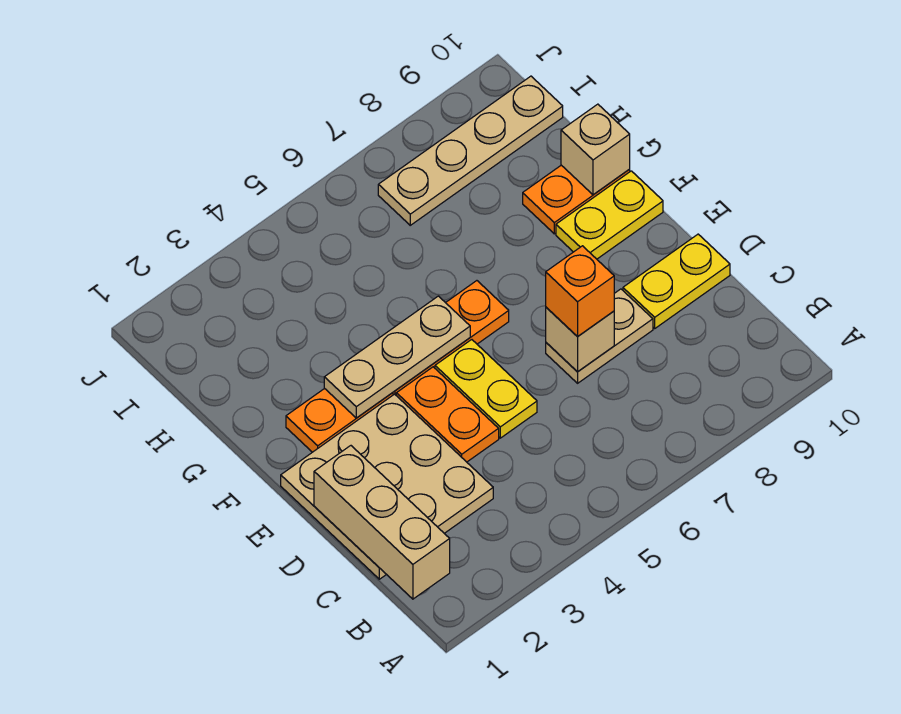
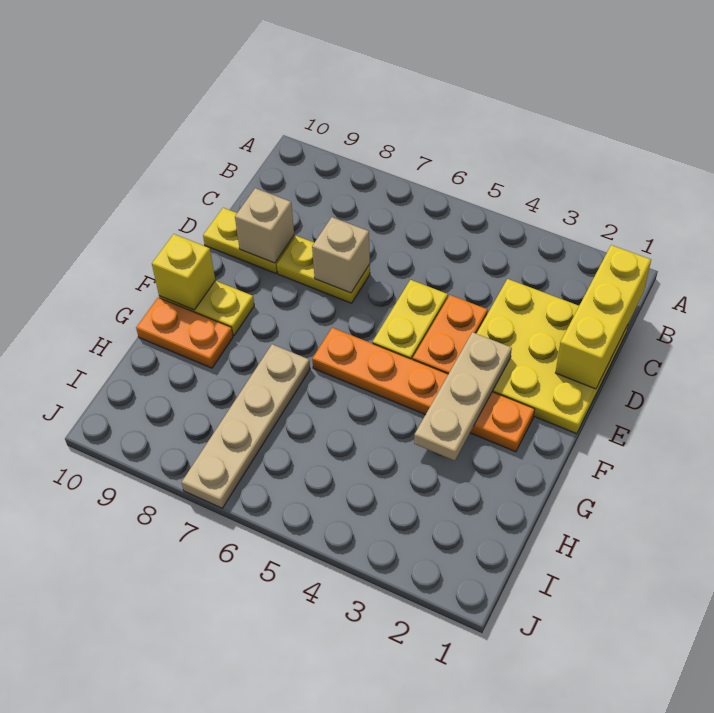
tan brick B1:D1 level 2 -> yellow brick B1:D1 level 2
tan plate C1:E3 level 1 -> yellow plate C1:E3 level 1
tan plate D7:D8 level 1 -> yellow plate D7:D8 level 1
orange brick D7 level 3 -> none
tan plate F3:F5 level 2 -> tan plate E3:G3 level 2
none -> yellow brick F10 level 2
tan brick G10 level 2 -> tan brick D9 level 2
tan plate I7:I10 level 1 -> tan plate G7:J7 level 1

